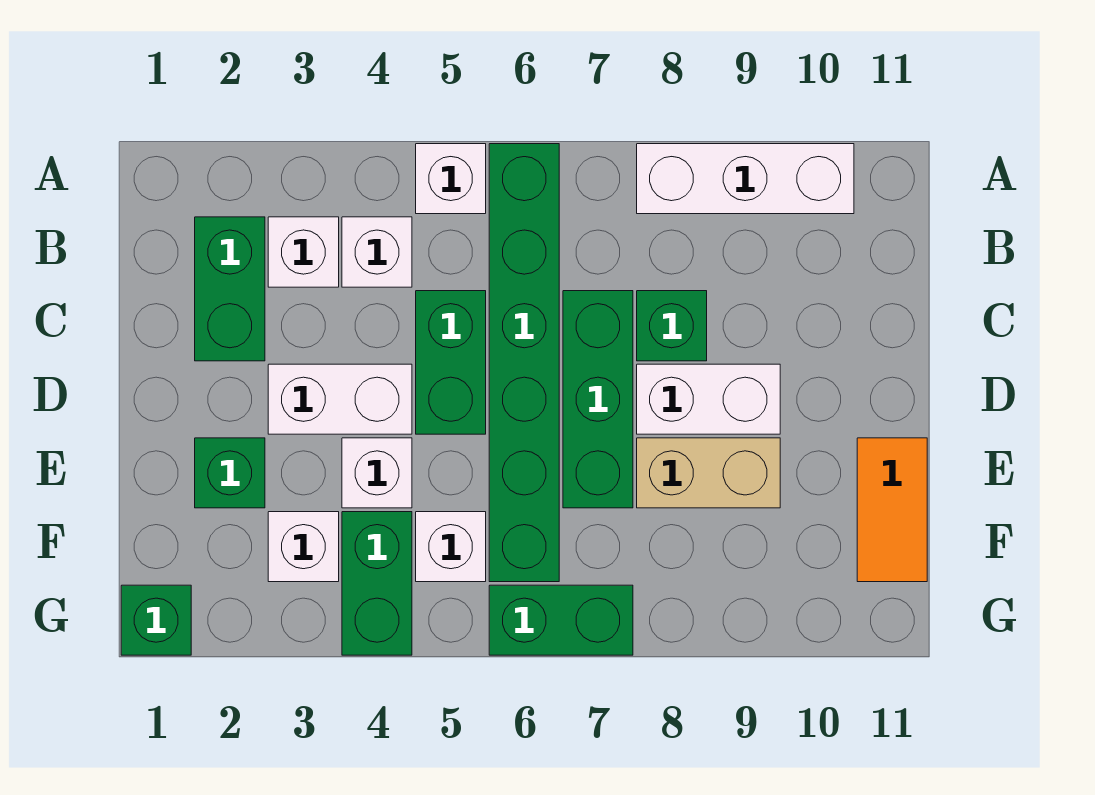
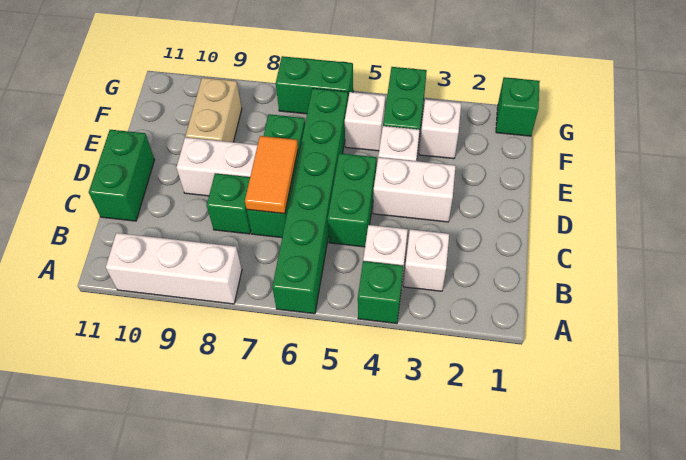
white brick A5 level 1 -> none
green brick B2:C2 level 1 -> green brick C11:D11 level 1
green brick E2 level 1 -> green brick A4 level 1
tan brick E8:E9 level 1 -> tan brick E9:F9 level 1
orange tile E11:F11 level 1 -> orange tile C7:D7 level 2

